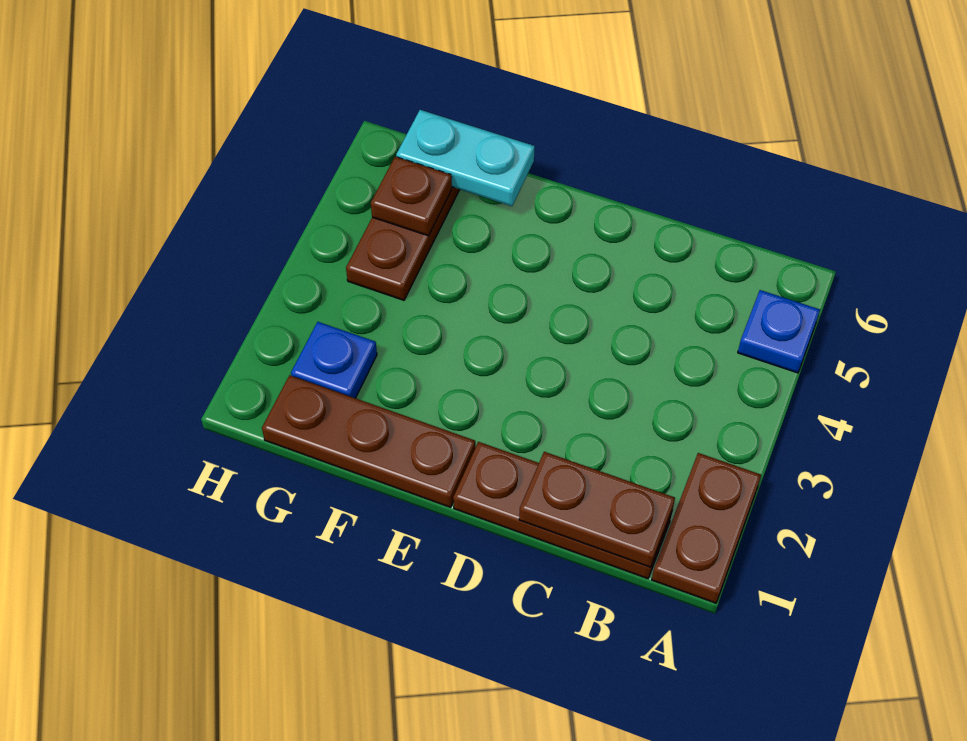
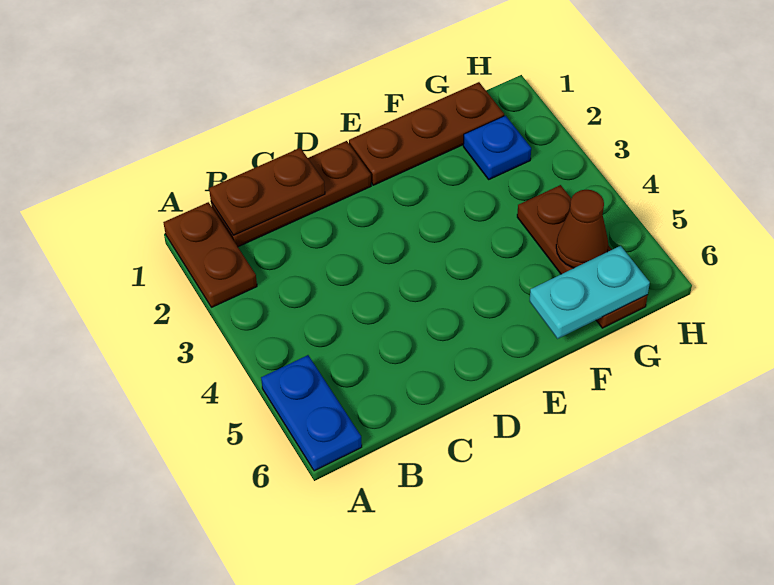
blue plate A5 level 1 -> blue plate A5:A6 level 1
brown plate G5 level 2 -> brown cone G5 level 2

